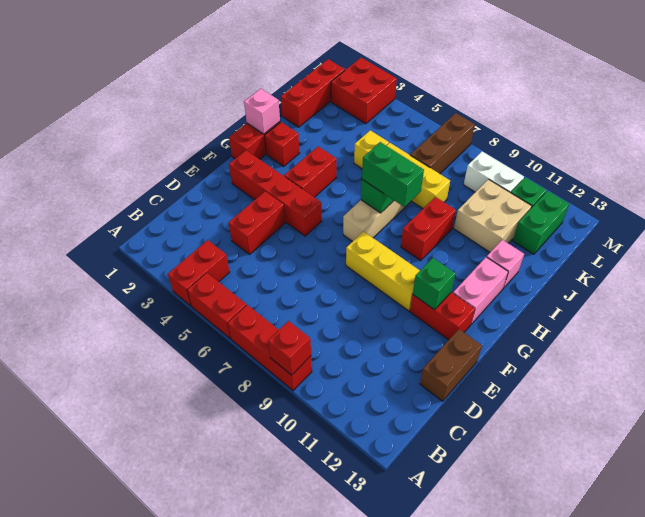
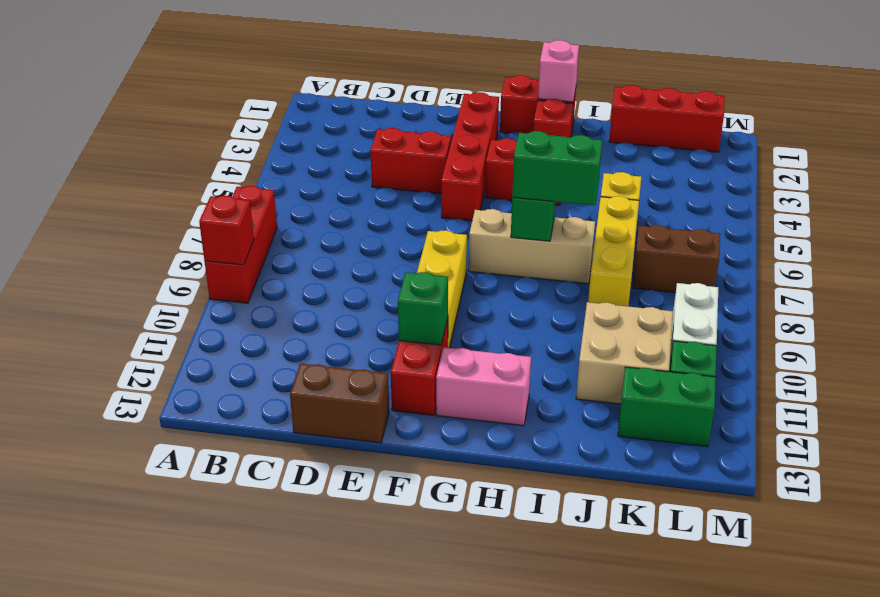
red brick A4:B4 level 1 -> none
red brick A5:A6 level 1 -> none
green brick H7:H8 level 3 -> green brick H7:I7 level 3
red brick H9:I9 level 1 -> none
pink brick I12 level 1 -> none
brown brick K7:M7 level 1 -> brown brick K7:L7 level 1
red brick L2:M3 level 1 -> none

